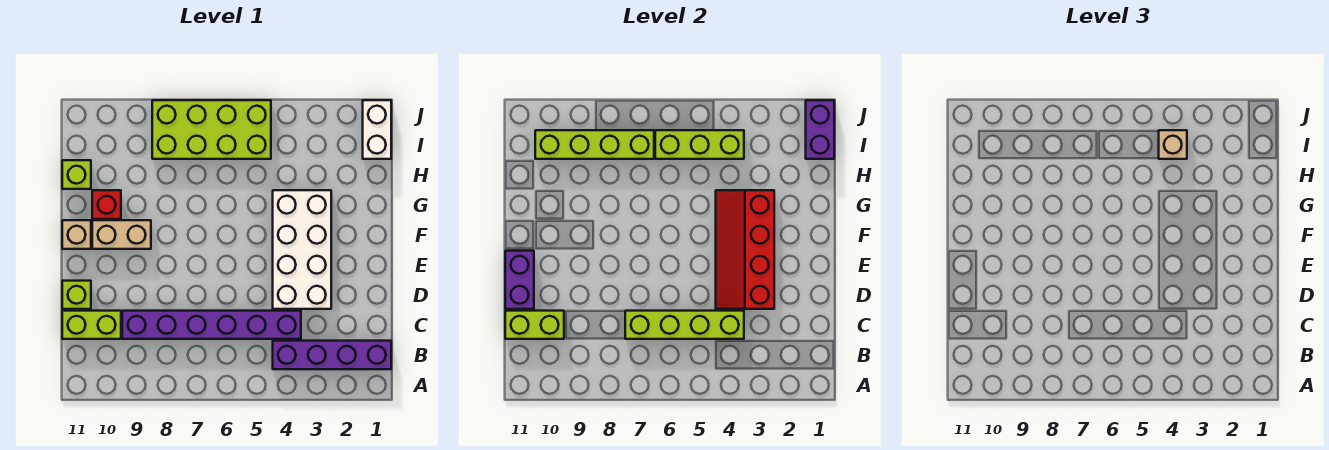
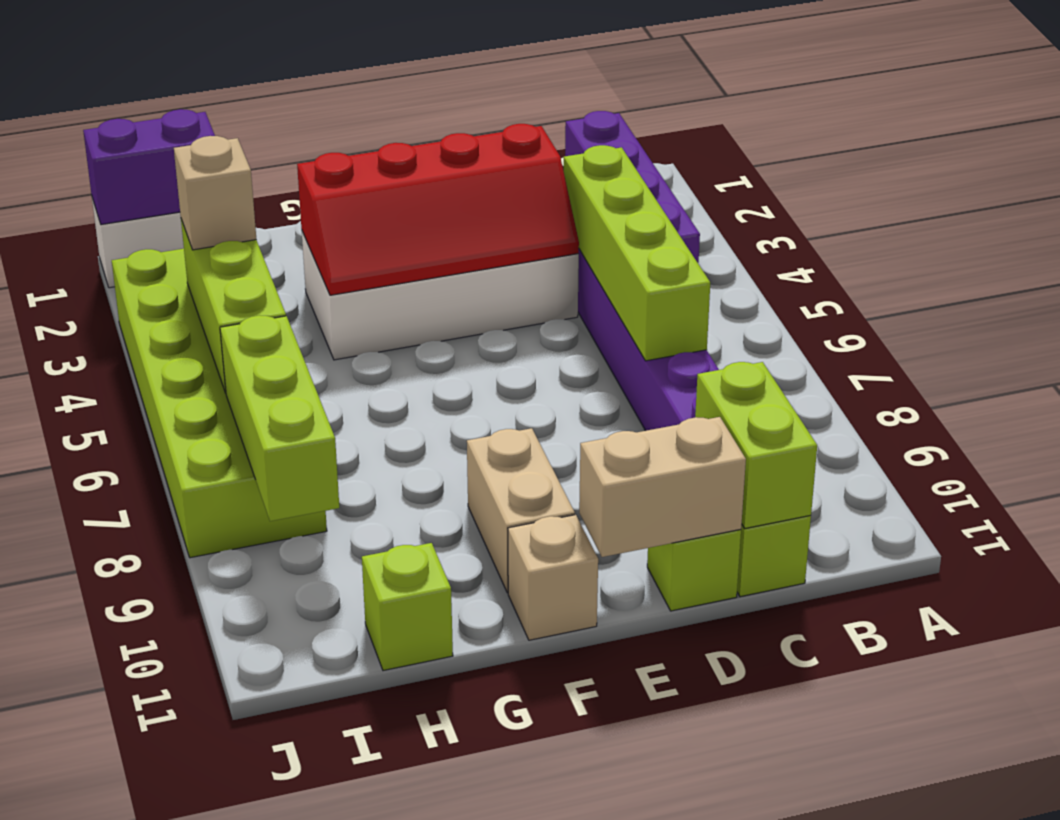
purple brick D11:E11 level 2 -> tan brick D11:E11 level 2
red brick G10 level 1 -> none
lime brick I5:J8 level 1 -> lime brick I3:J8 level 1
lime brick I7:I10 level 2 -> lime brick I7:I9 level 2

